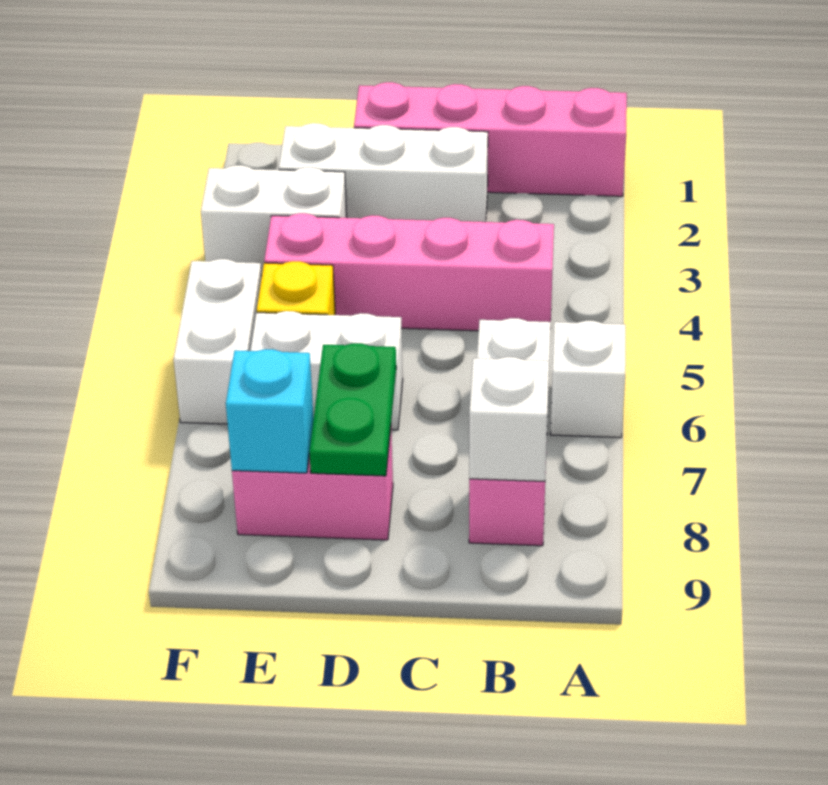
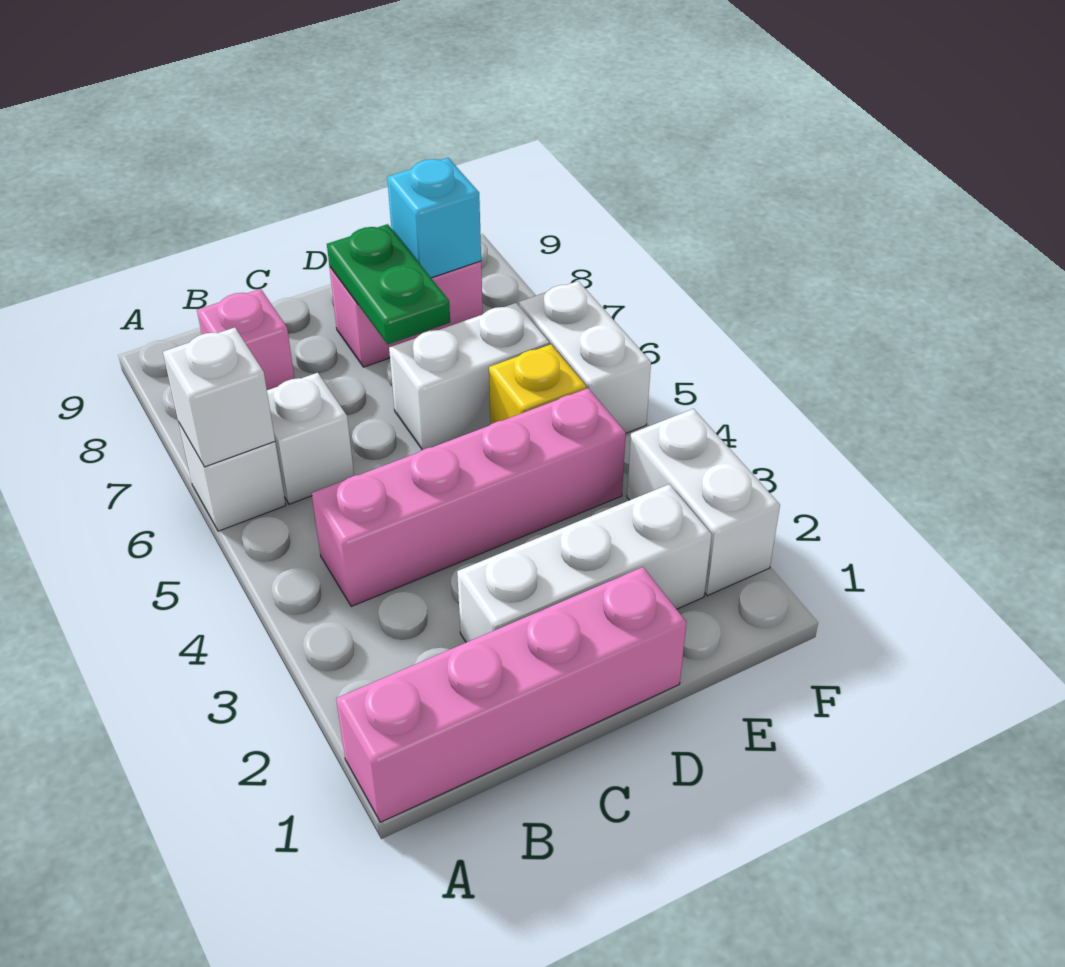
white brick B8 level 2 -> white brick A6 level 2
white brick E3:F3 level 1 -> white brick F2:F3 level 1

